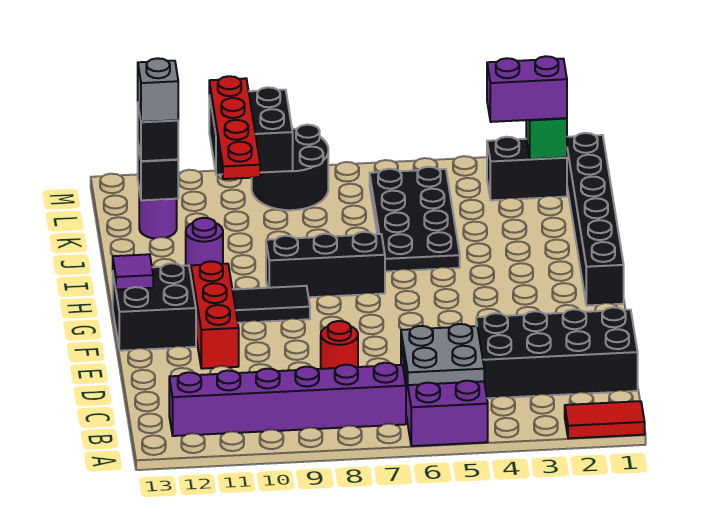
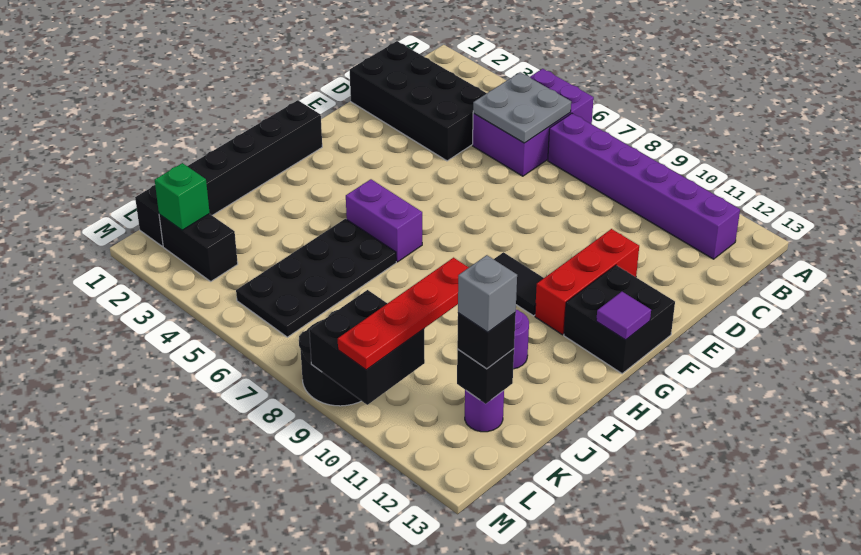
red tile A1:A2 level 1 -> none
red round brick D8 level 1 -> none
black brick H7:H9 level 1 -> none
purple brick L2:L3 level 3 -> purple brick H5:H6 level 1

